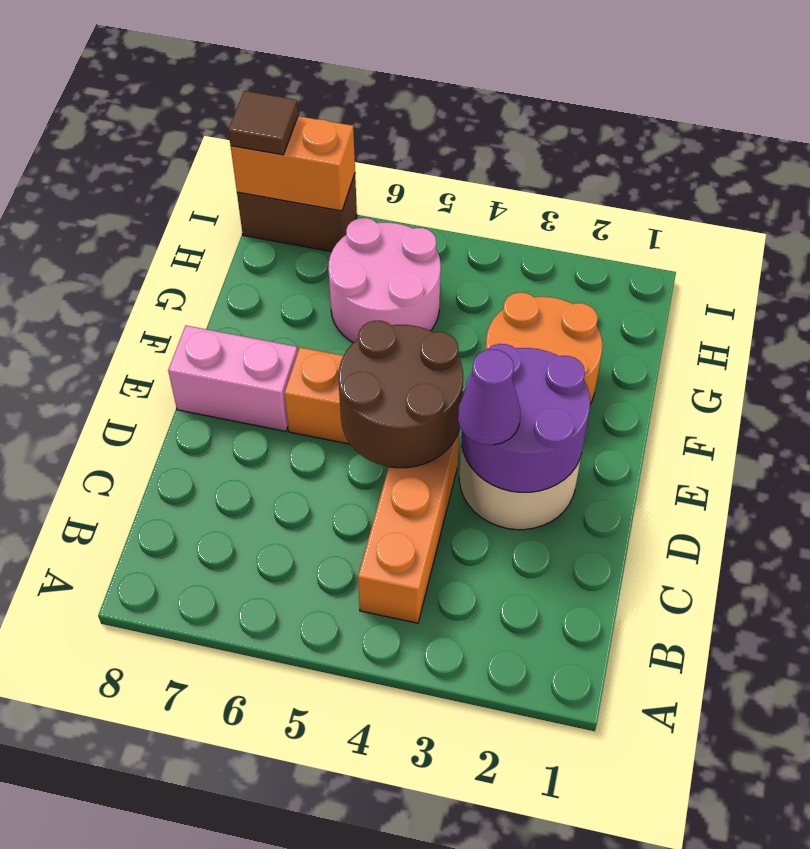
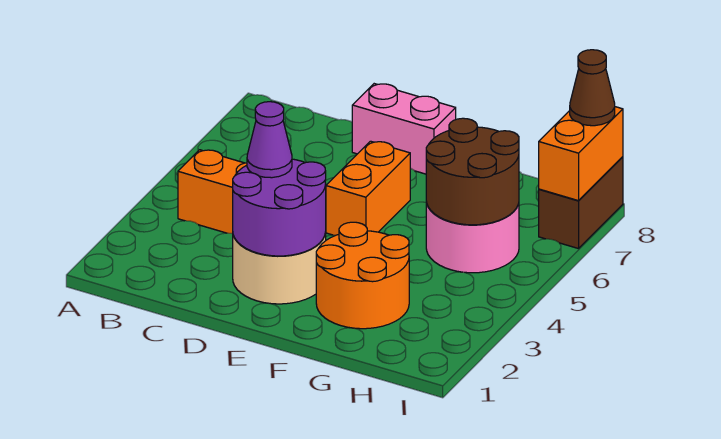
brown round brick D4:E5 level 2 -> brown round brick G5:H6 level 2
pink brick E7:E8 level 1 -> pink brick D8:E8 level 1
brown tile I8 level 3 -> brown cone I8 level 3

